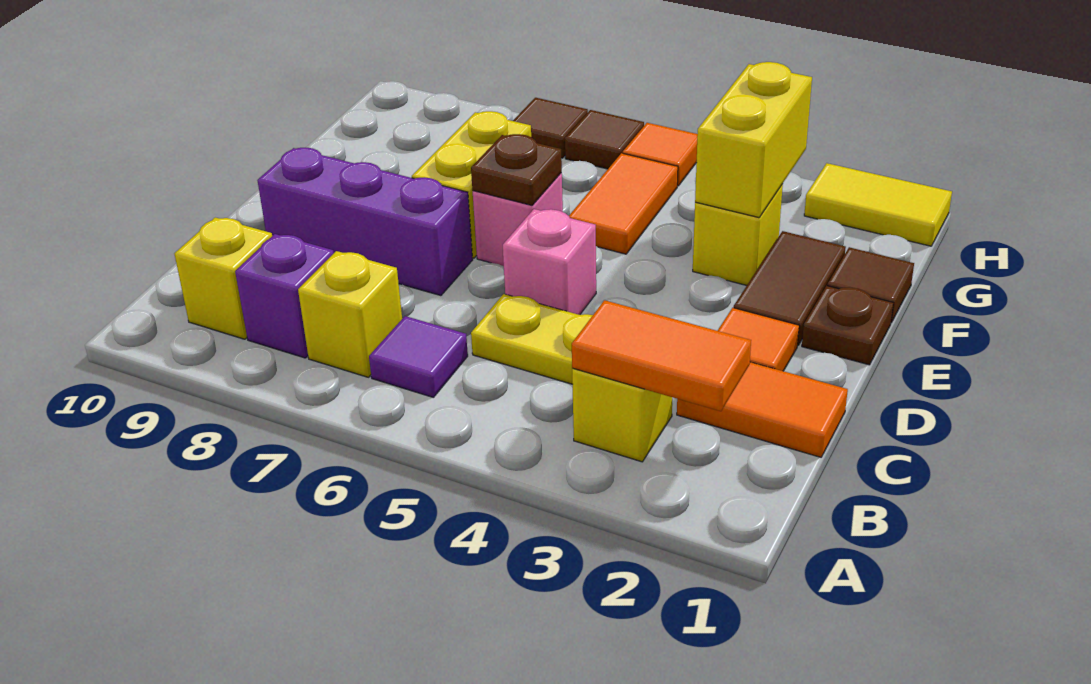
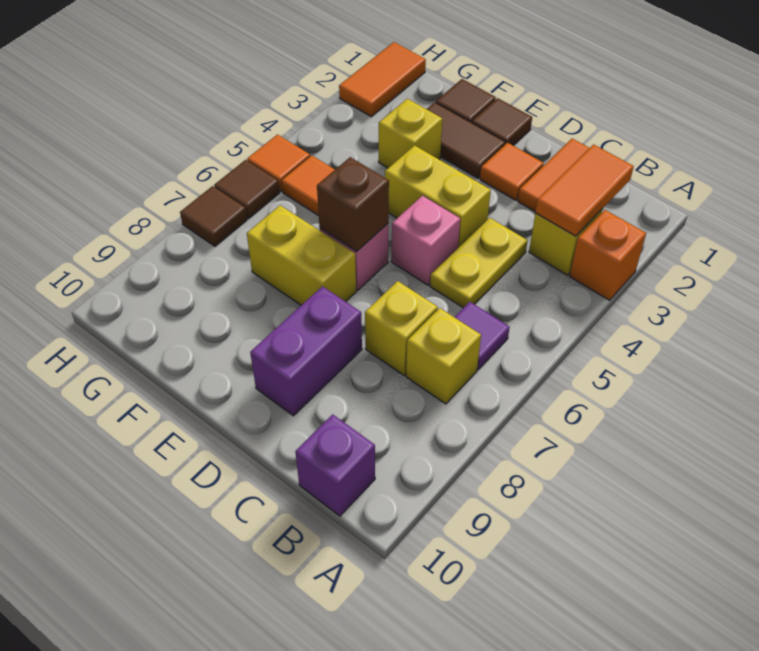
none -> orange brick A3 level 1
purple brick B8 level 1 -> purple brick B10 level 1
yellow brick B9 level 1 -> yellow brick C7 level 1
purple brick D7:D9 level 1 -> purple brick D8:D9 level 1
brown plate E1 level 1 -> brown tile E1 level 1
brown plate E6 level 2 -> brown brick E6 level 2
yellow brick F3:G3 level 2 -> yellow brick D4:E4 level 1
yellow tile H1:H2 level 1 -> orange tile H1:H2 level 1

